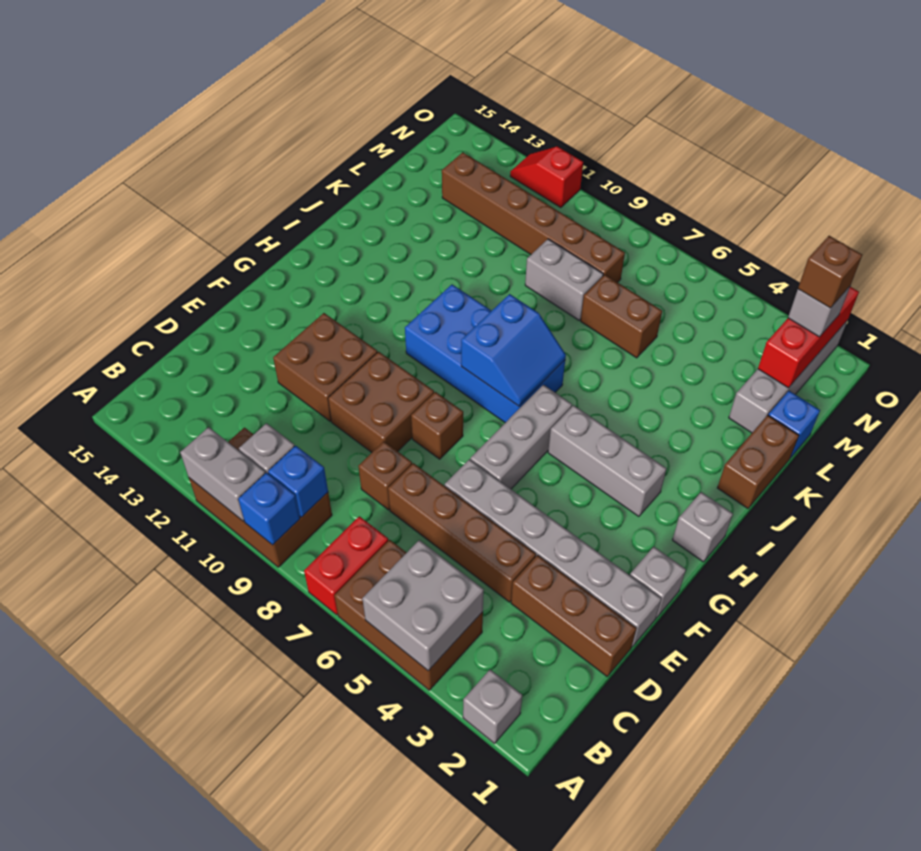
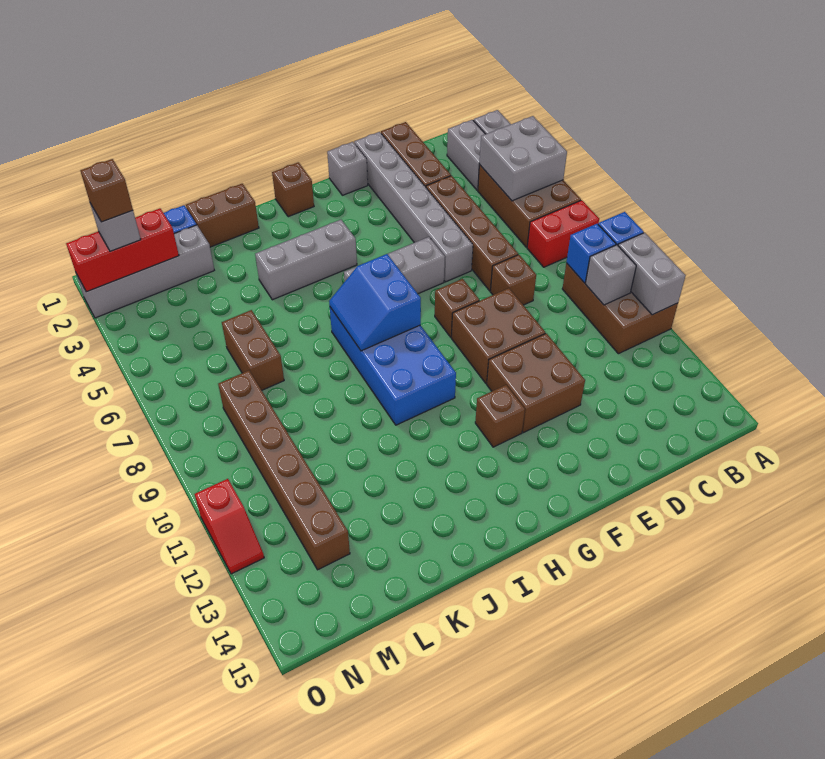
none -> brown brick G12 level 1
grey brick H1 level 1 -> brown brick H1 level 1
grey brick H3:H5 level 1 -> grey brick H4:J4 level 1
blue slope H7:I8 level 2 top 8 -> blue slope H7:I8 level 2 top H
grey brick L8:L9 level 1 -> grey brick B2:B3 level 1

